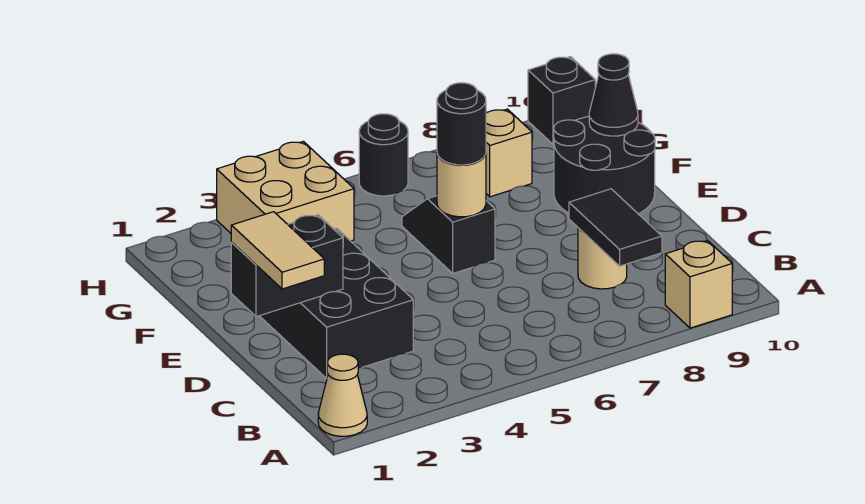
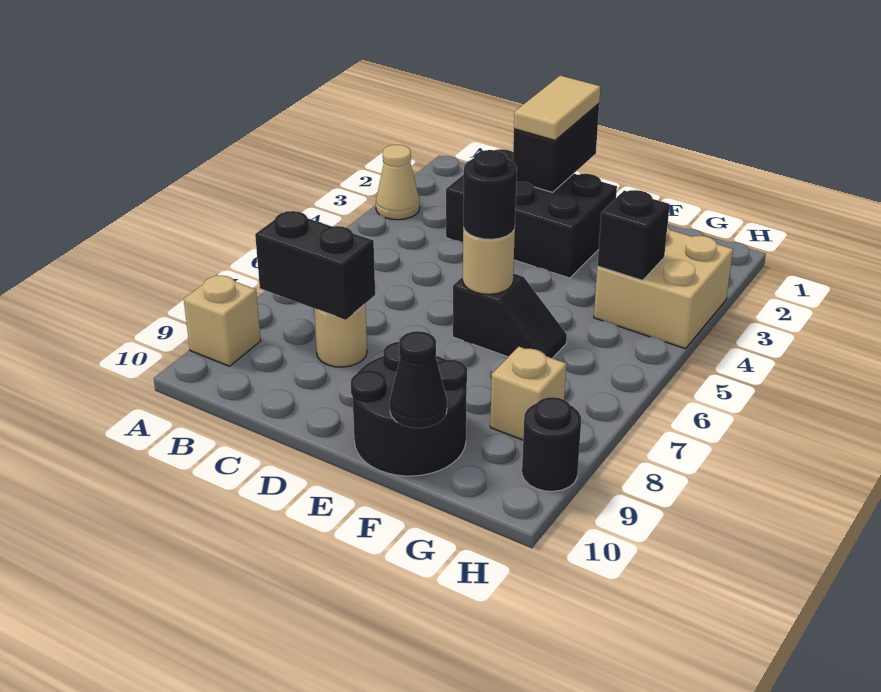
tan cone A1 level 1 -> tan cone A3 level 1
black tile B8:C8 level 2 -> black brick B8:C8 level 2
tan tile C1:D1 level 3 -> tan tile D1:D2 level 3
black round brick H6 level 1 -> black round brick H9 level 1
black brick H10 level 1 -> black brick G4 level 2

